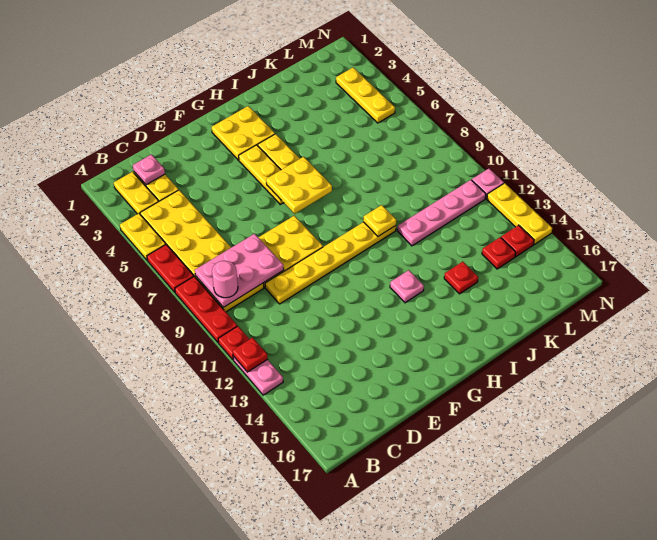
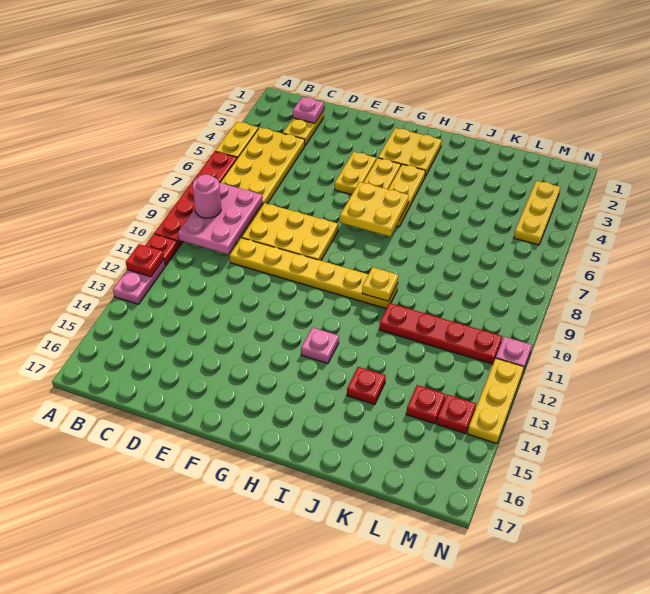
yellow plate B2:B3 level 1 -> yellow plate F4:F5 level 1
pink plate B8:D9 level 2 -> pink plate B8:C10 level 2
pink plate J11:M11 level 1 -> red plate J11:M11 level 1

